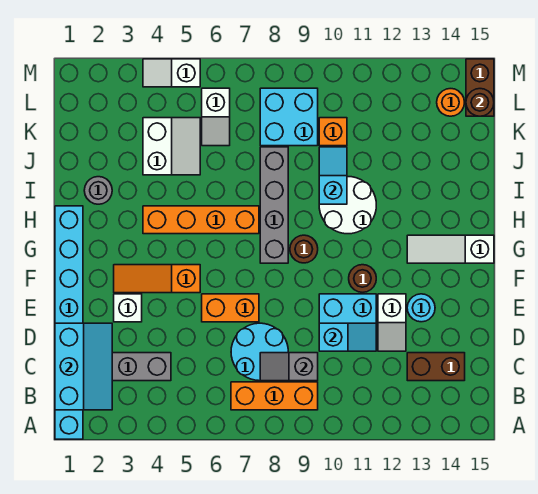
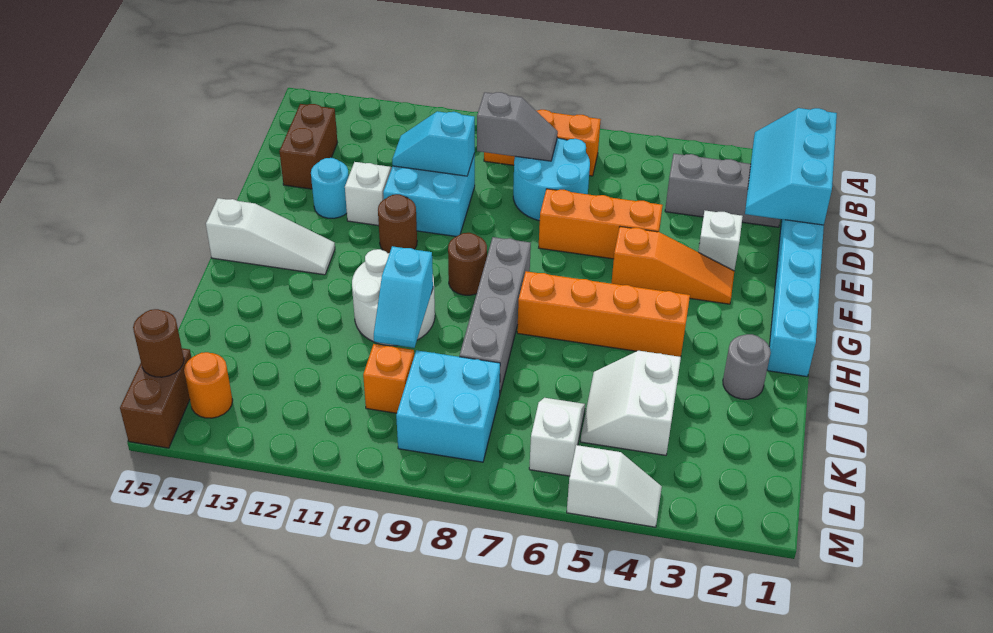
brown brick C13:C14 level 1 -> brown brick C14:D14 level 1
orange brick E6:E7 level 1 -> orange brick E5:E7 level 1

